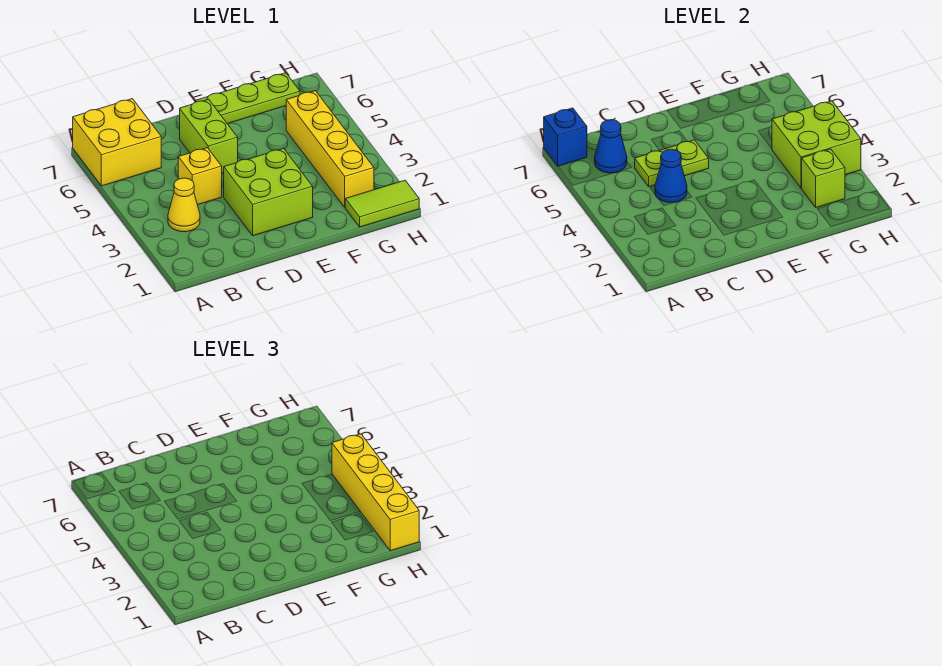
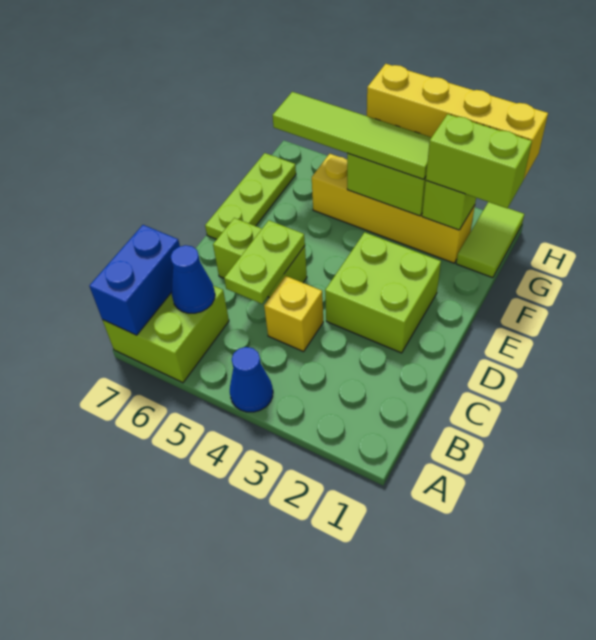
yellow brick A6:B7 level 1 -> lime brick A6:B7 level 1
blue brick A7 level 2 -> blue brick A7:B7 level 2
yellow cone B3 level 1 -> none
blue cone C4 level 2 -> blue cone A4 level 1
none -> lime brick G1:G2 level 3
none -> lime tile G3:G6 level 3

